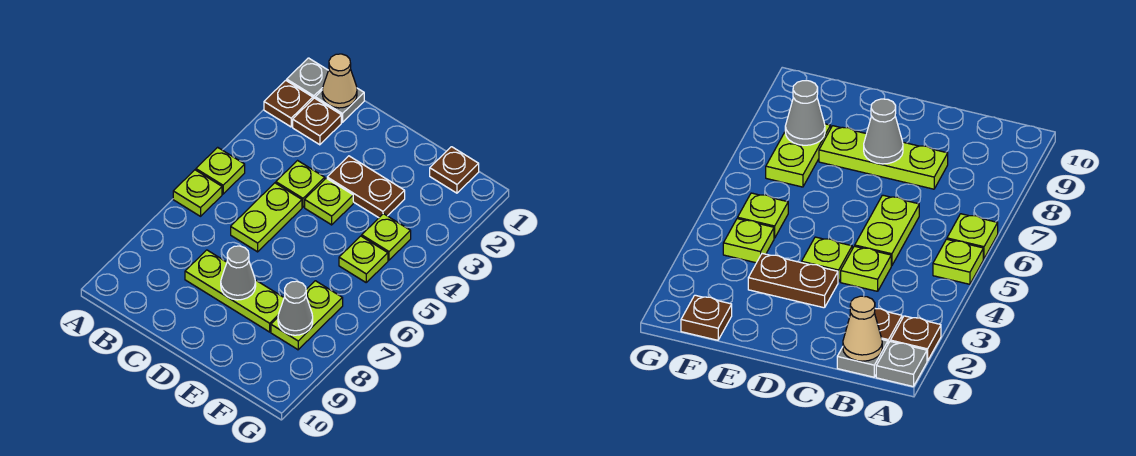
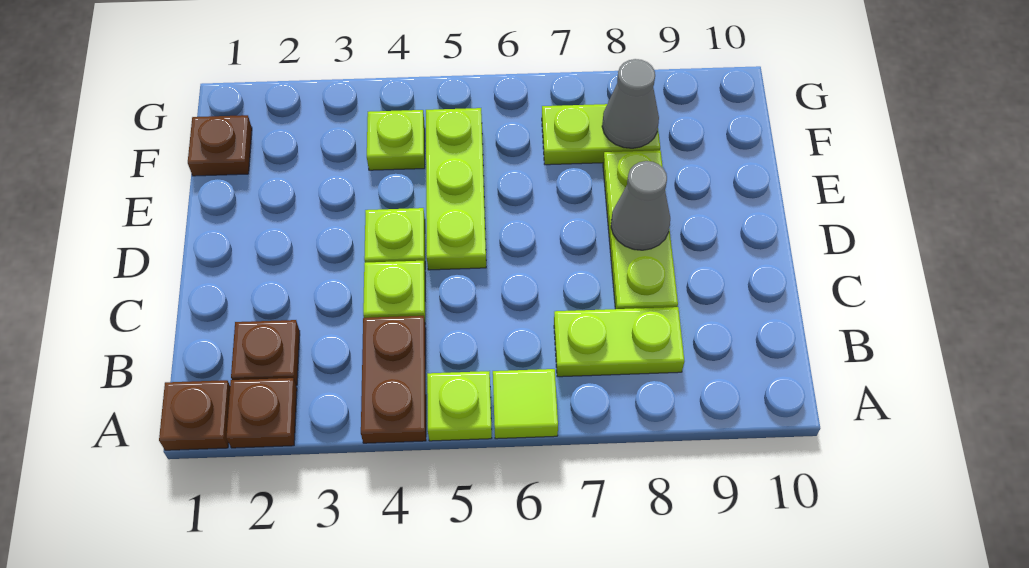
grey plate A1 level 1 -> brown plate A1 level 1
lime plate A6 level 1 -> lime tile A6 level 1
grey plate B1 level 1 -> none
tan cone B1 level 2 -> none
lime plate C5:C6 level 1 -> lime plate B7:B8 level 1
brown plate D3:E3 level 1 -> brown plate A4:B4 level 1
lime plate F5 level 1 -> lime plate D5:F5 level 1

